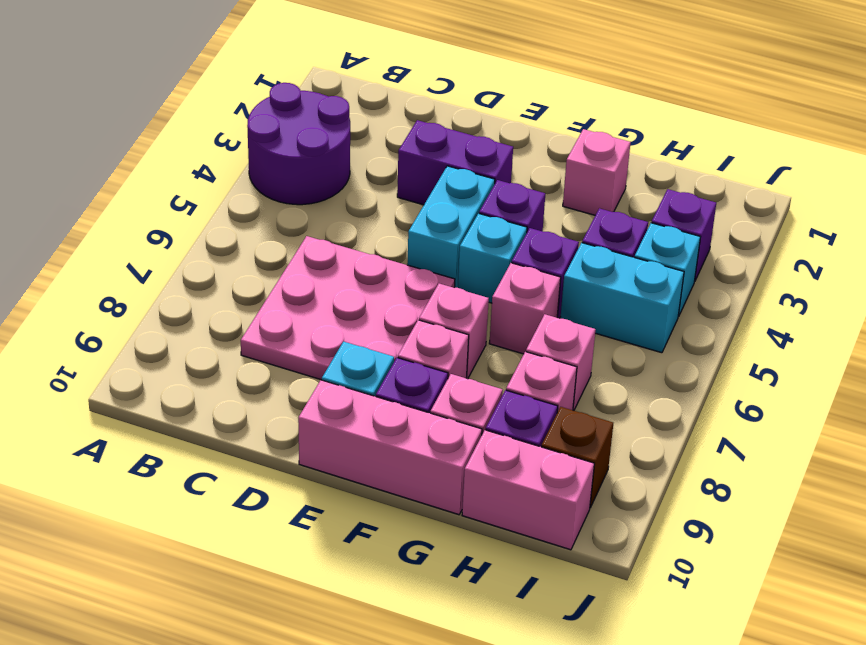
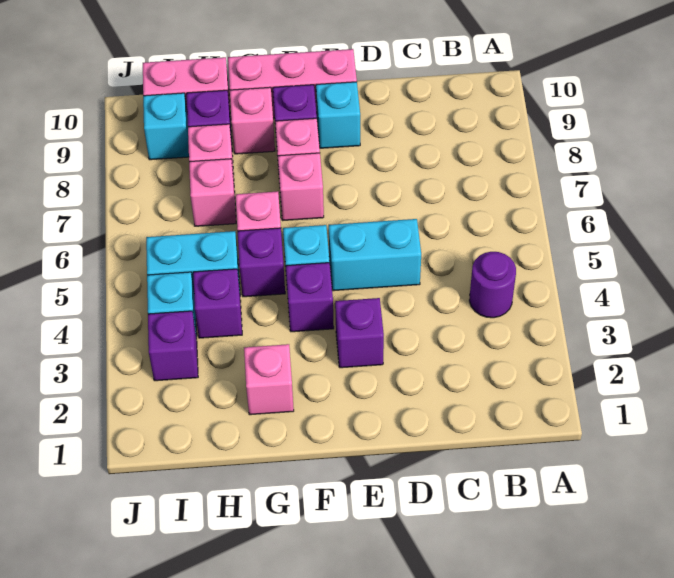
purple round brick A3:B4 level 1 -> purple round brick B4 level 1
pink plate C6:E8 level 1 -> none
purple brick D3:E3 level 1 -> purple brick E3 level 1
cyan brick E4:E5 level 1 -> cyan brick D5:E5 level 1
brown brick I9 level 1 -> cyan brick I9 level 1

